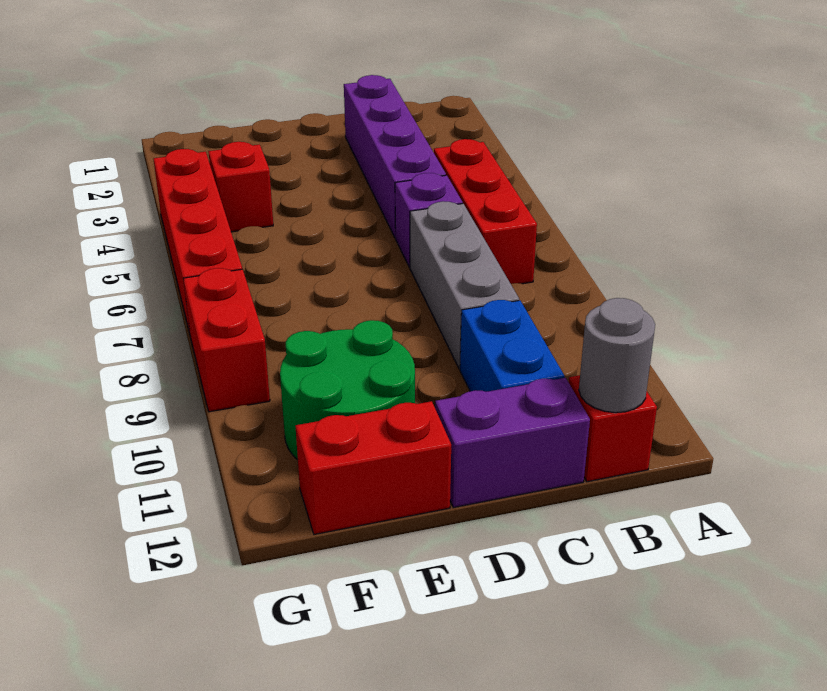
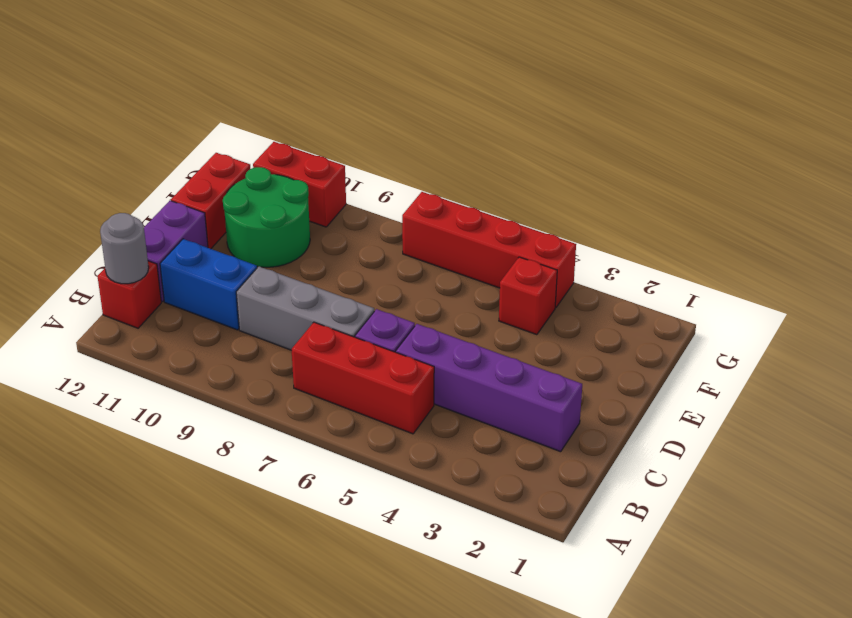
red brick G8:G9 level 1 -> red brick G10:G11 level 1

